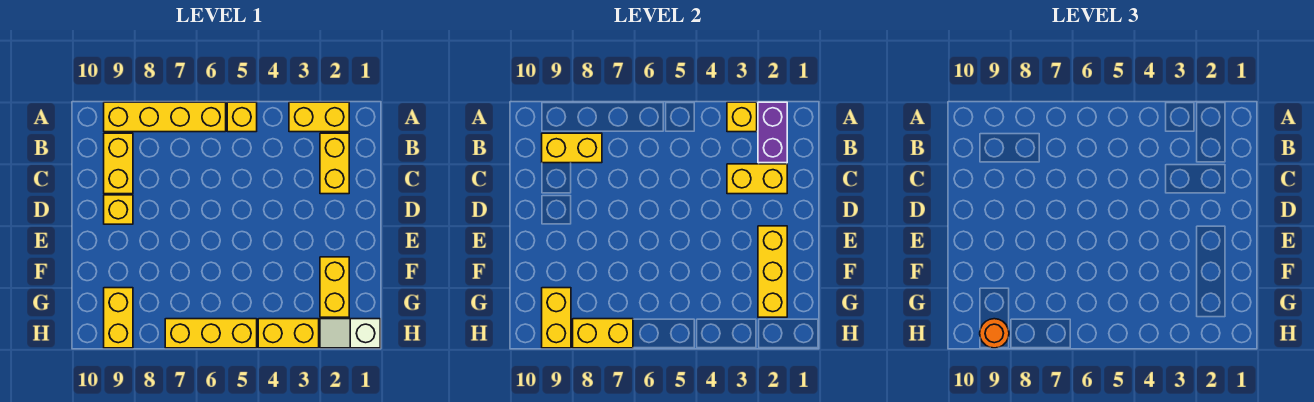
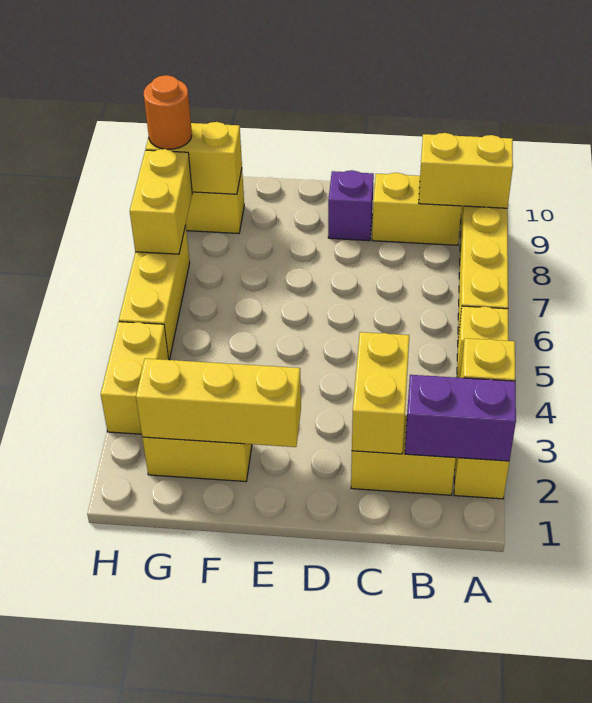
yellow brick B8:B9 level 2 -> yellow brick A9:B9 level 2
yellow brick D9 level 1 -> purple brick D9 level 1
white slope H1:H2 level 1 top 1 -> none

